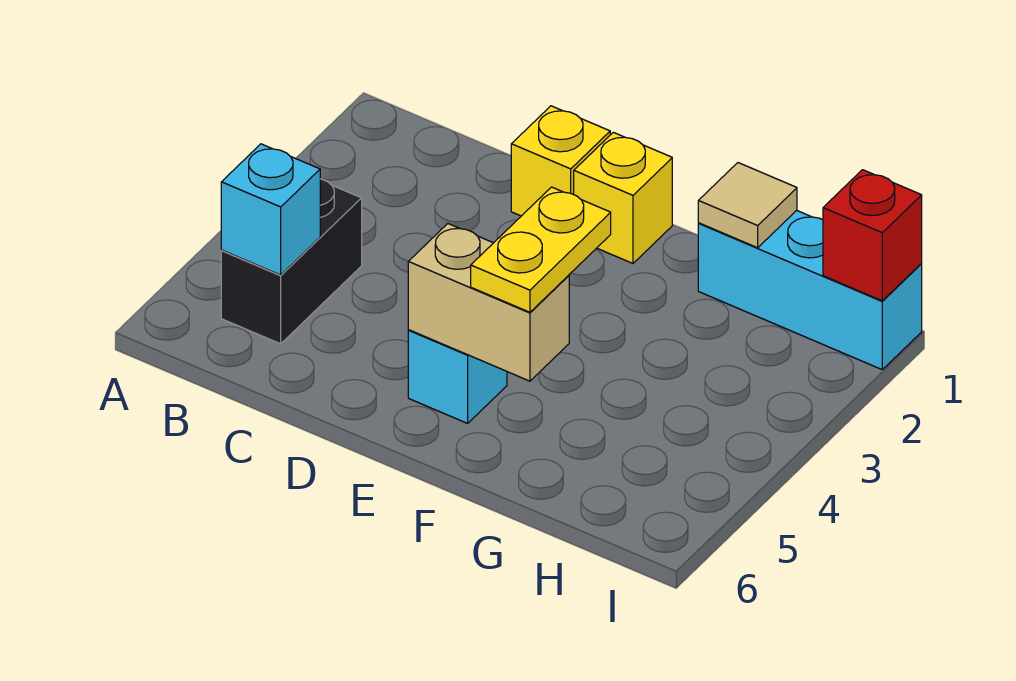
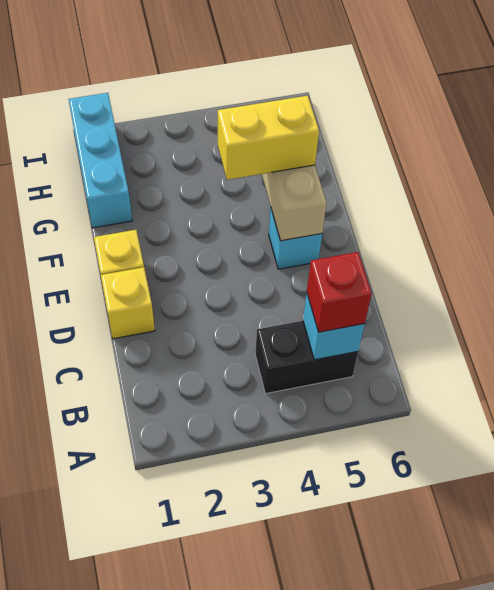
yellow plate F4:F5 level 3 -> yellow brick F4:F5 level 3
tan tile G1 level 2 -> none
red brick I1 level 2 -> red brick B5 level 3

